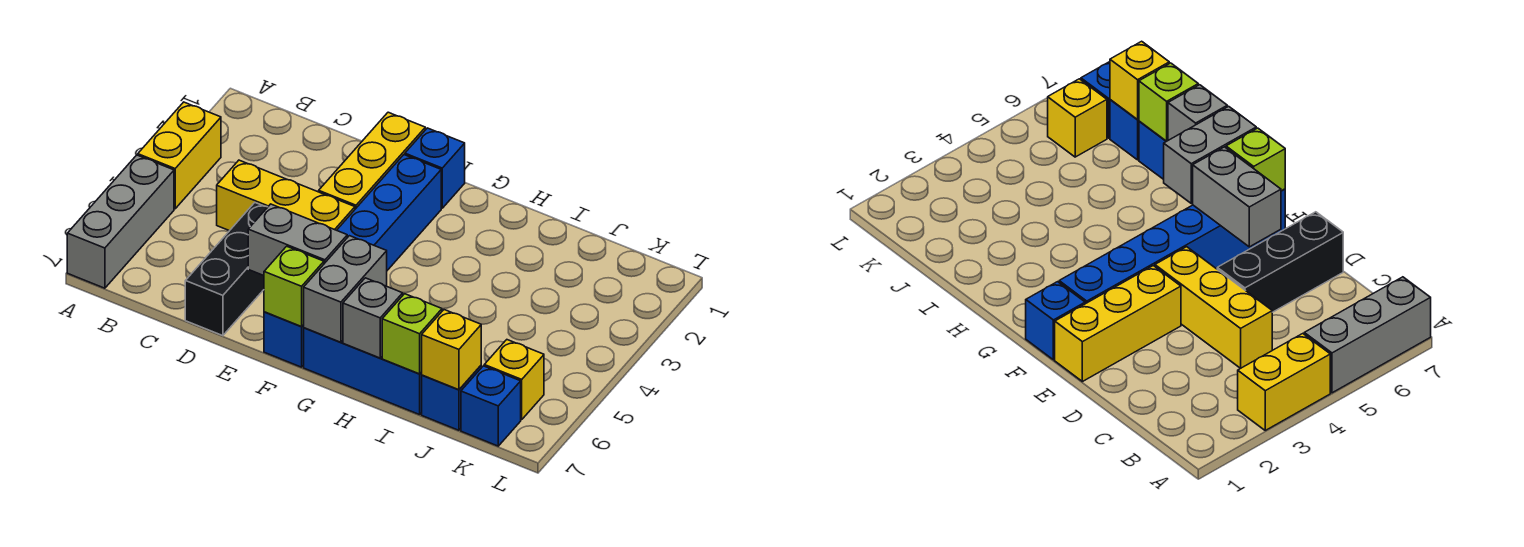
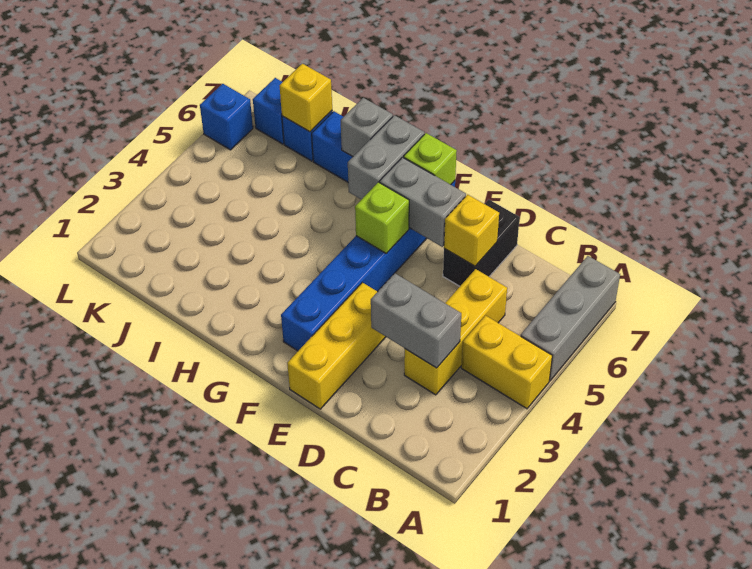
yellow brick A3:A4 level 1 -> yellow brick A4:B4 level 1
none -> grey brick C3:D3 level 2
yellow brick C4:E4 level 1 -> yellow brick C3:C5 level 1
black brick D5:D7 level 1 -> black brick D6:D7 level 1
blue brick F1 level 1 -> blue brick L6 level 1
lime brick I7 level 2 -> lime brick F5 level 2
yellow brick K6 level 1 -> yellow brick D6 level 2

